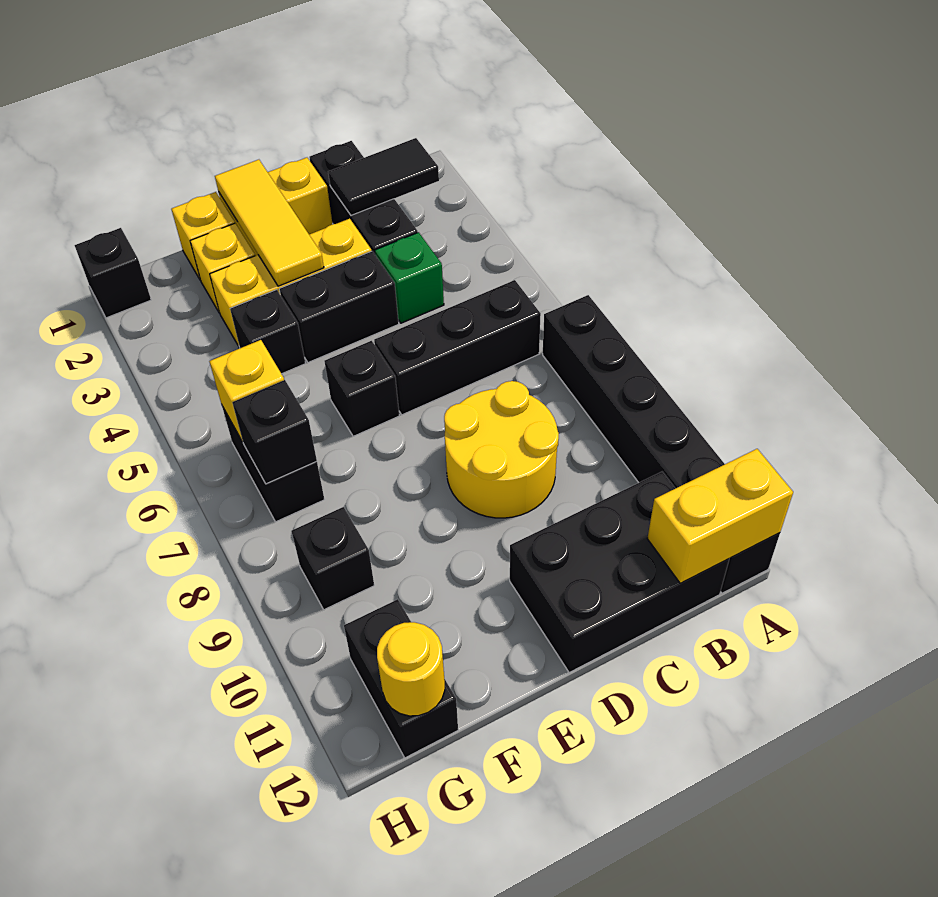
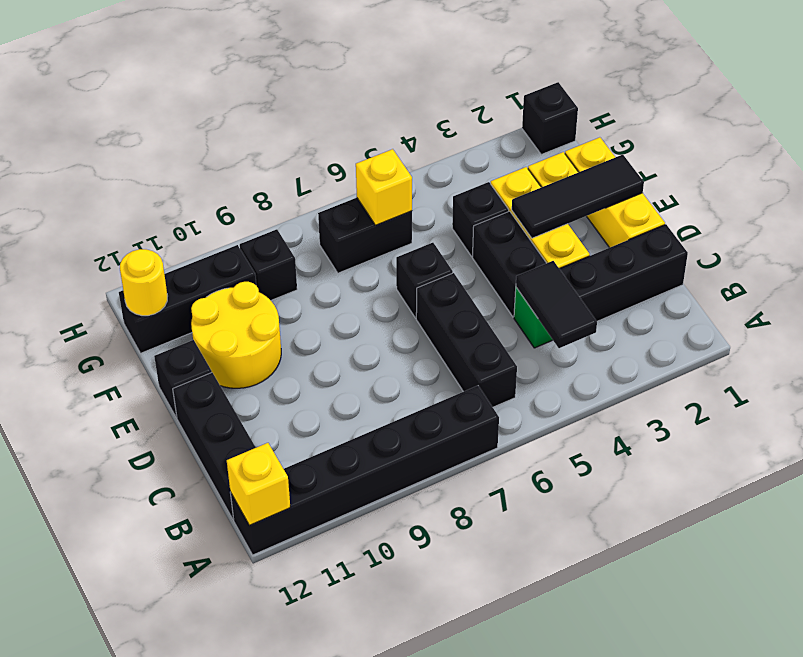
yellow brick A12:B12 level 2 -> yellow brick A12 level 2
black tile B2:C2 level 2 -> black tile B4:C4 level 2
black brick B11:D12 level 1 -> black brick B12:D12 level 1
yellow round brick C8:D9 level 1 -> yellow round brick E10:F11 level 1
yellow tile E1:E3 level 2 -> black tile E1:E3 level 2
black brick G7 level 2 -> black brick E12 level 1
black brick G11:G12 level 1 -> black brick G10:G12 level 1

